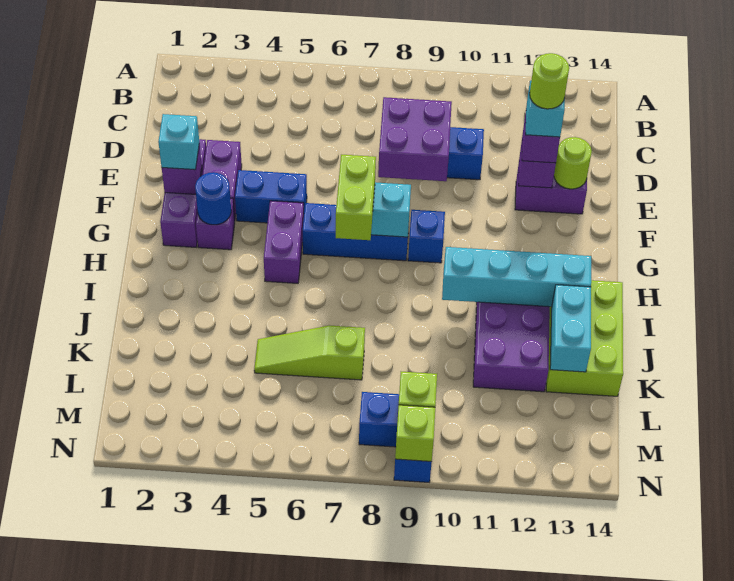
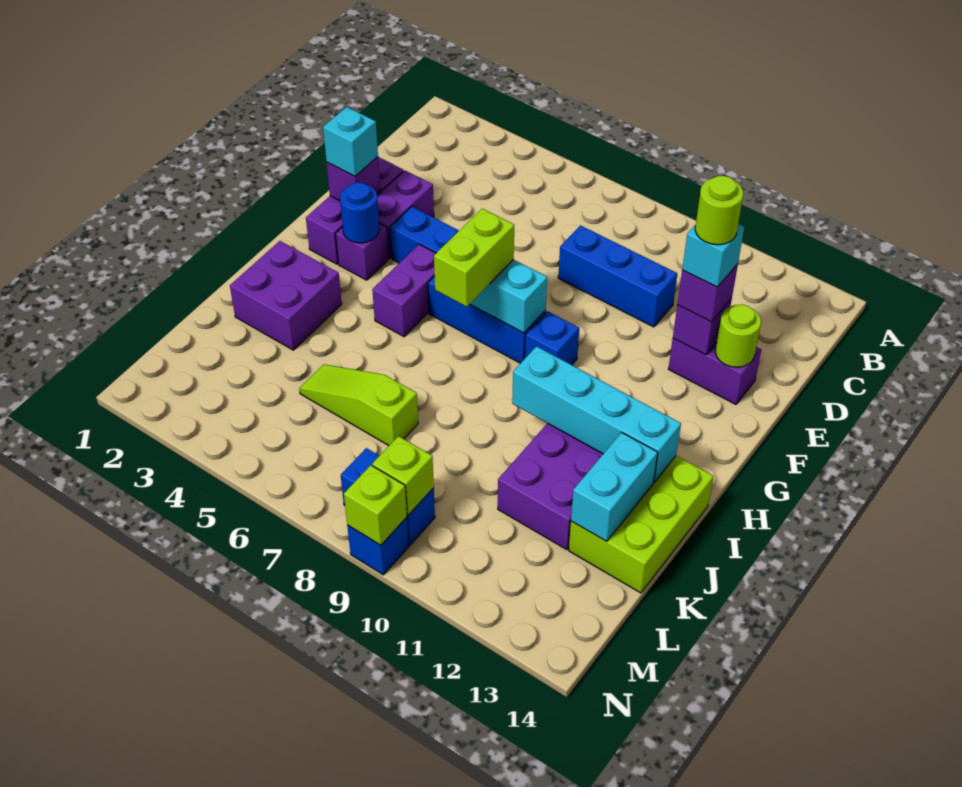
purple brick D8:E9 level 2 -> purple brick I2:J3 level 1

